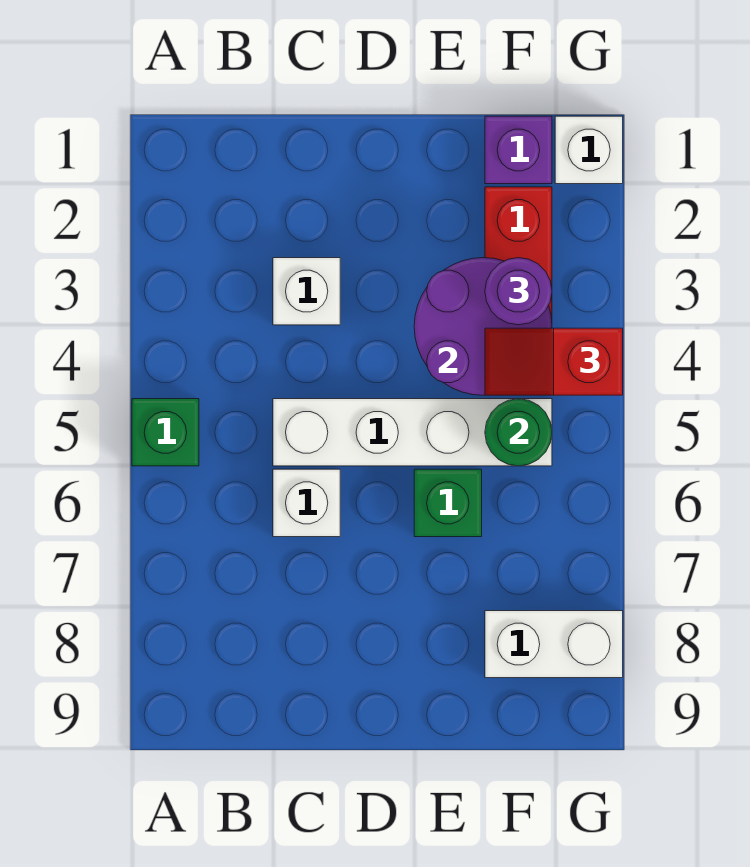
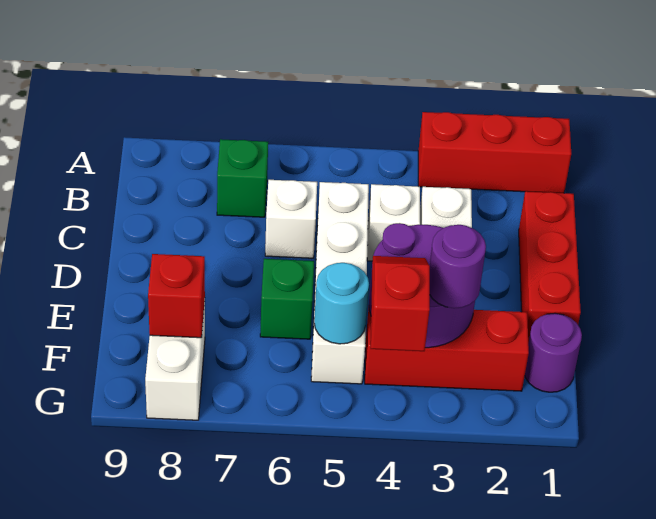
none -> red brick A1:A3 level 1
green brick A5 level 1 -> green brick B7 level 1
none -> red brick C1:E1 level 1
purple brick F1 level 1 -> purple round brick F1 level 1
green round brick F5 level 2 -> cyan round brick F5 level 2
none -> red brick F8 level 2
white brick G1 level 1 -> white brick C4 level 1

